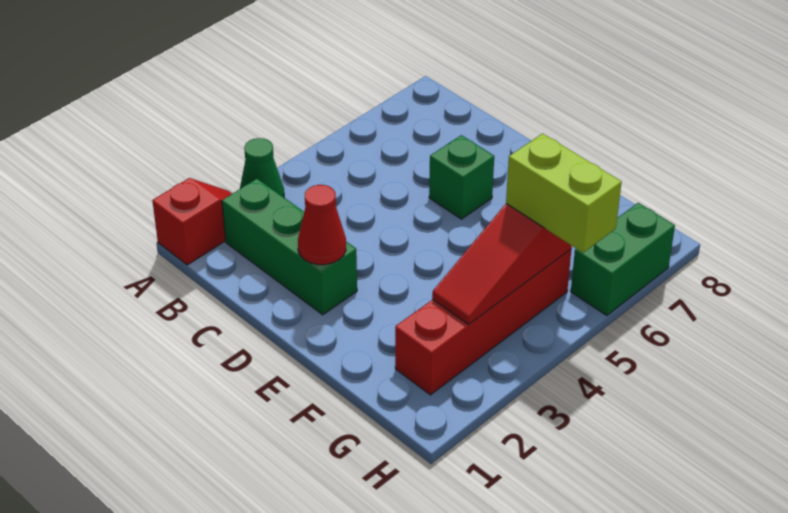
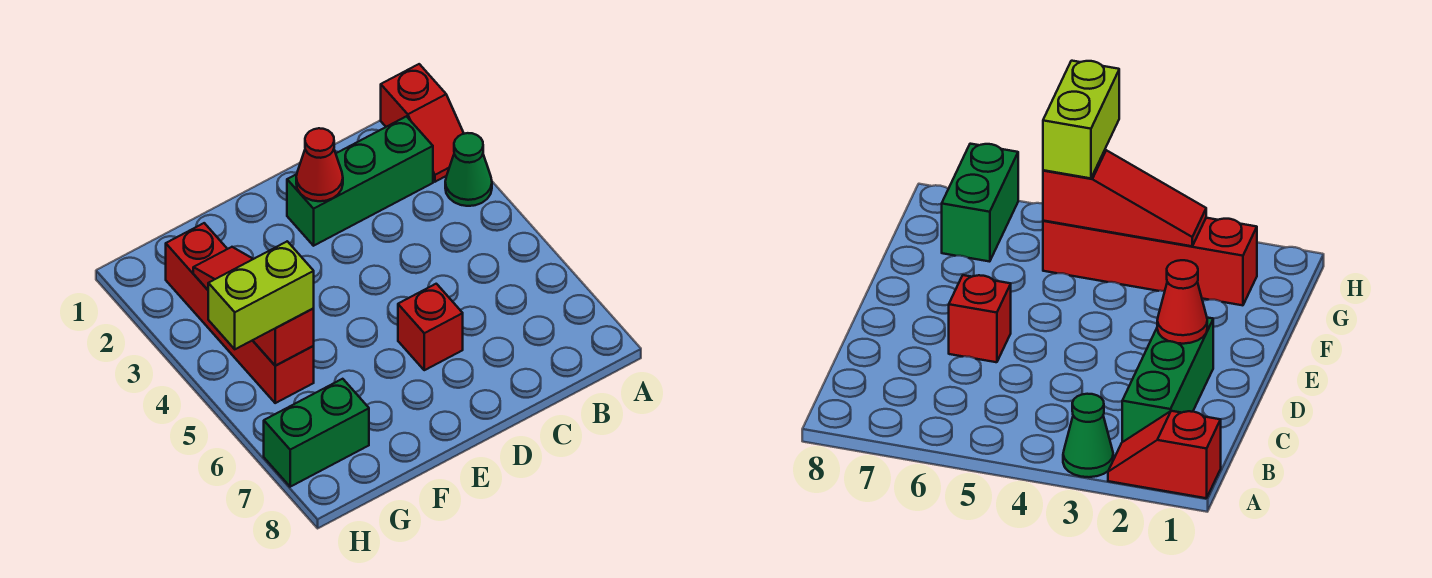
green brick D6 level 1 -> red brick D6 level 1
green brick H6:H7 level 1 -> green brick G7:H7 level 1

